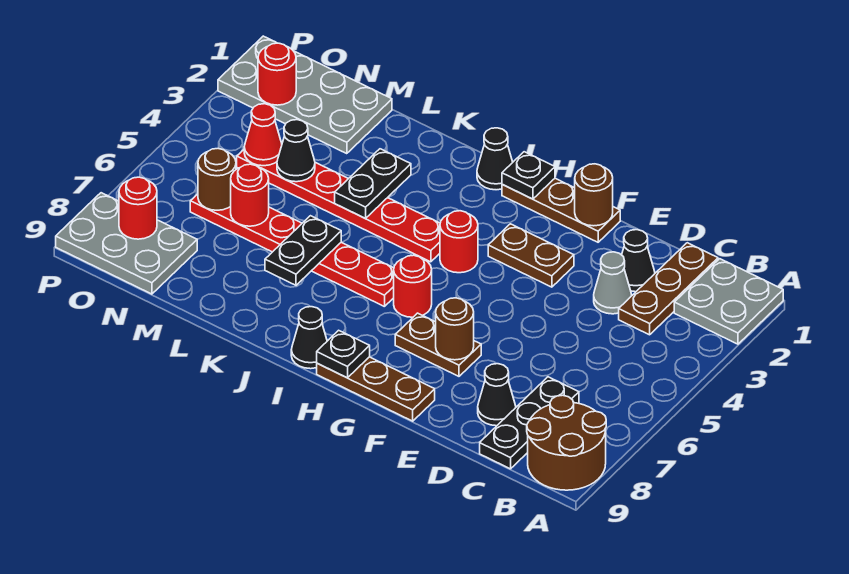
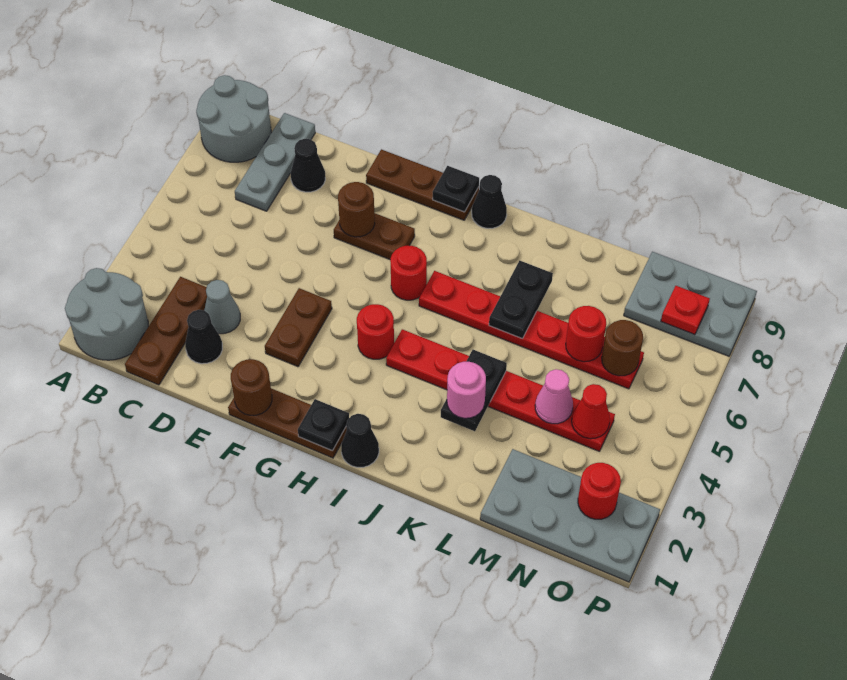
grey plate A1:B2 level 1 -> grey round brick A1:B2 level 1
brown round brick A8:B9 level 1 -> grey round brick A8:B9 level 1
black plate C7:C9 level 1 -> grey plate C7:C9 level 1
brown plate F3:G3 level 1 -> brown plate F3:F4 level 1
none -> pink round brick K3 level 3
black cone M4 level 2 -> pink cone M4 level 2
red round brick O8 level 2 -> red plate O8 level 2

